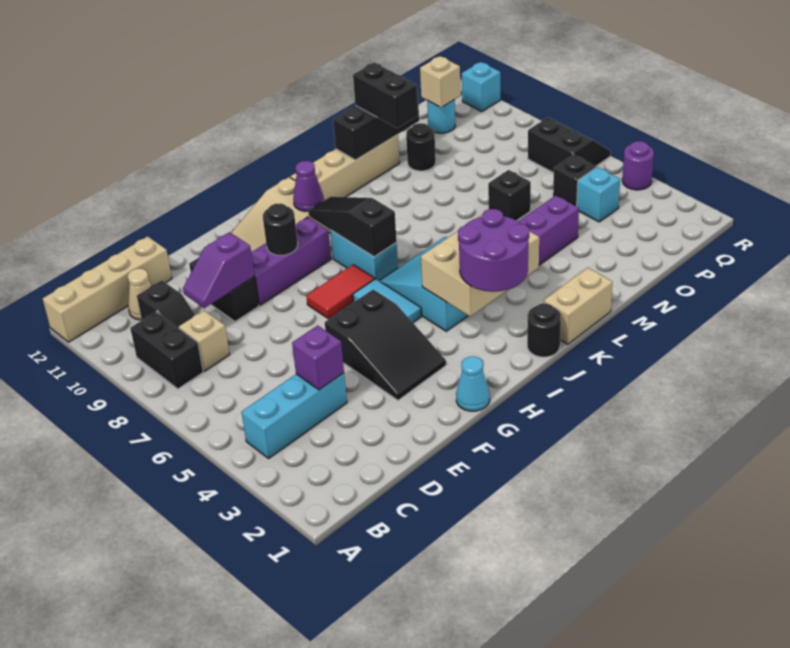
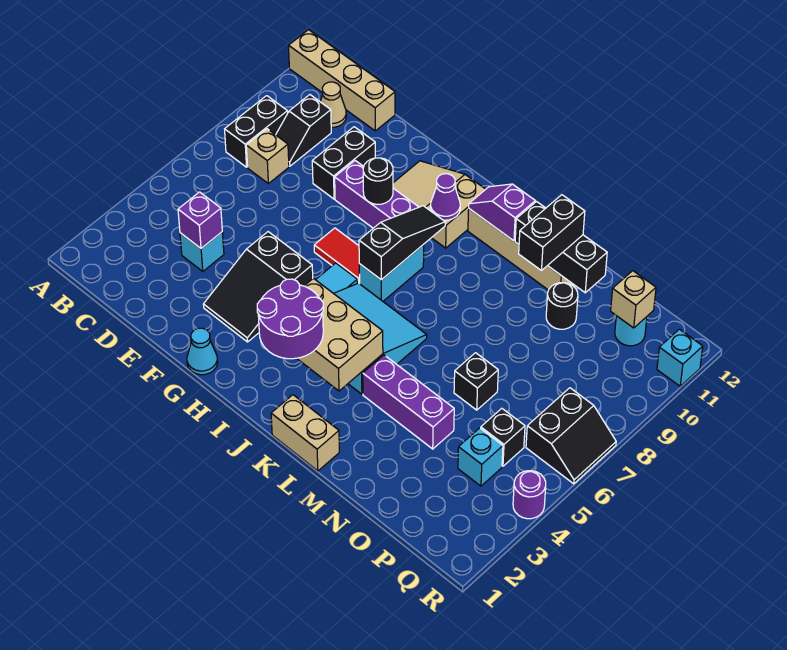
cyan brick B4:D4 level 1 -> cyan brick D4 level 1
purple slope D9:E9 level 2 top E -> purple slope J11:K11 level 2 top K
black round brick J1 level 1 -> none

